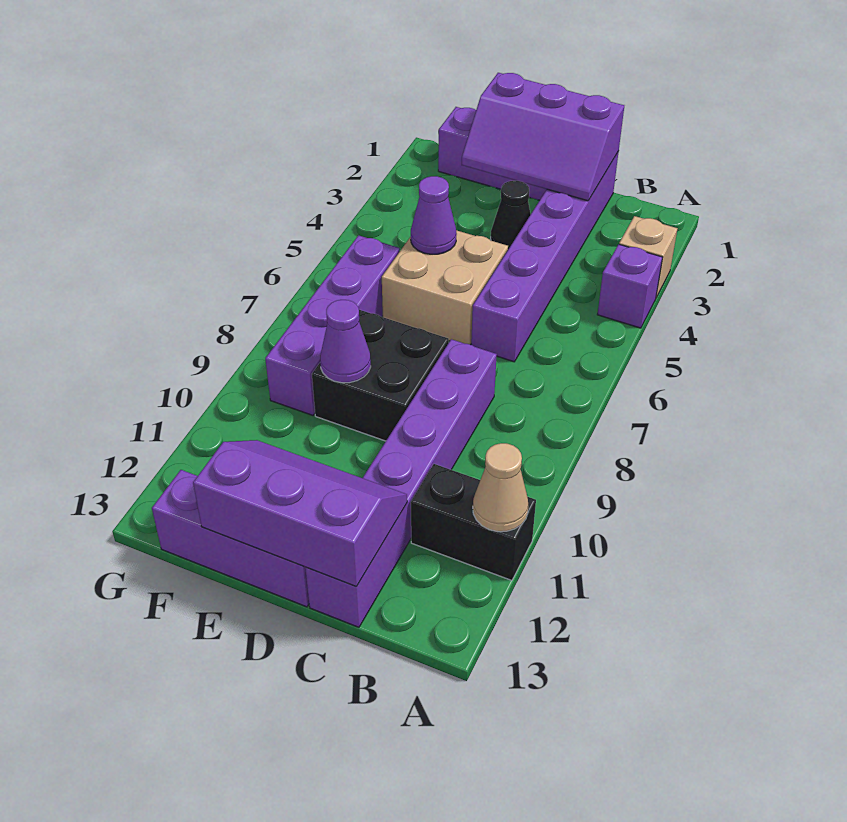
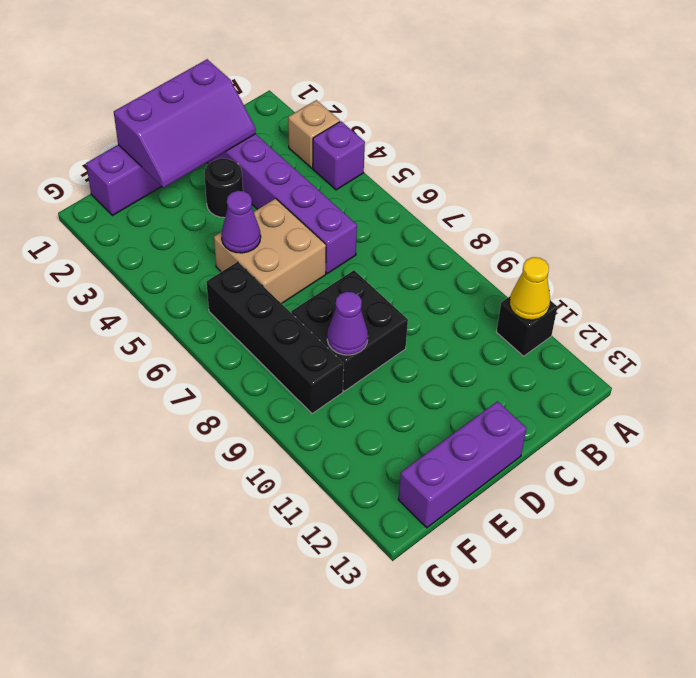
black brick A11:B11 level 1 -> black brick A11 level 1
tan cone A11 level 2 -> yellow cone A11 level 2
purple brick C8:C13 level 1 -> none
purple slope C12:E13 level 2 top 13 -> none
black cone D3 level 1 -> black round brick D3 level 1
purple brick F6:F9 level 1 -> black brick F6:F9 level 1

